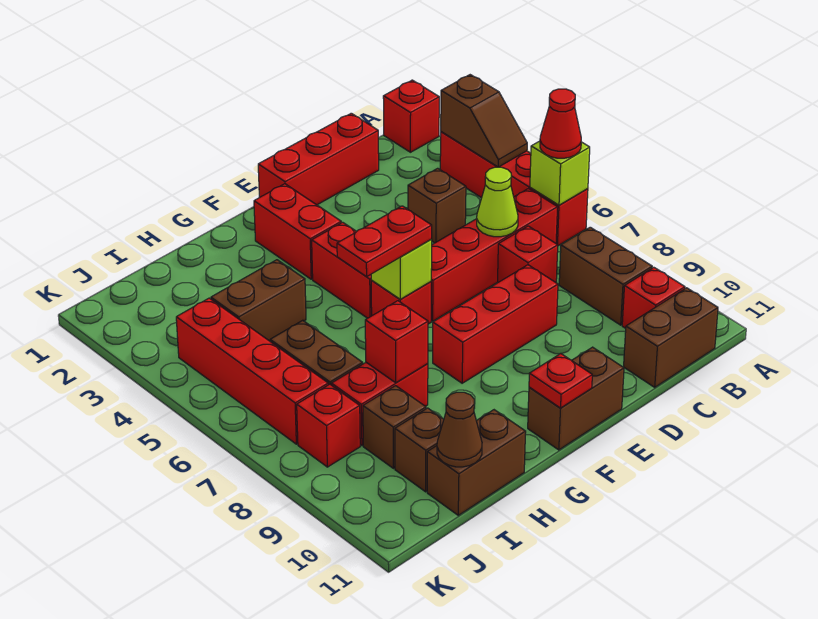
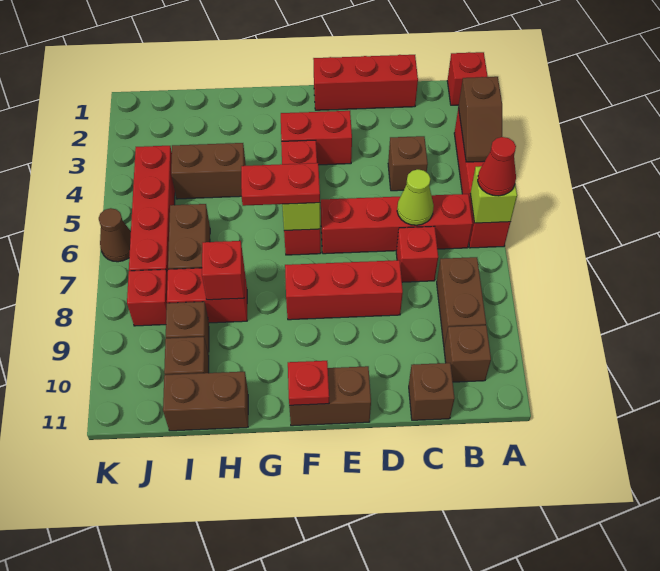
red brick B10 level 1 -> brown brick B10 level 1
brown brick B11:C11 level 1 -> brown brick C11 level 1
red brick F2:F3 level 1 -> red brick E3:F3 level 1
brown cone I11 level 2 -> brown cone K6 level 1

